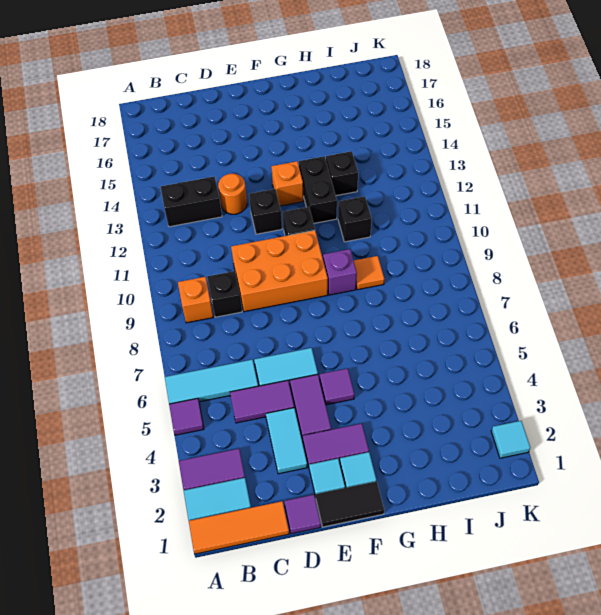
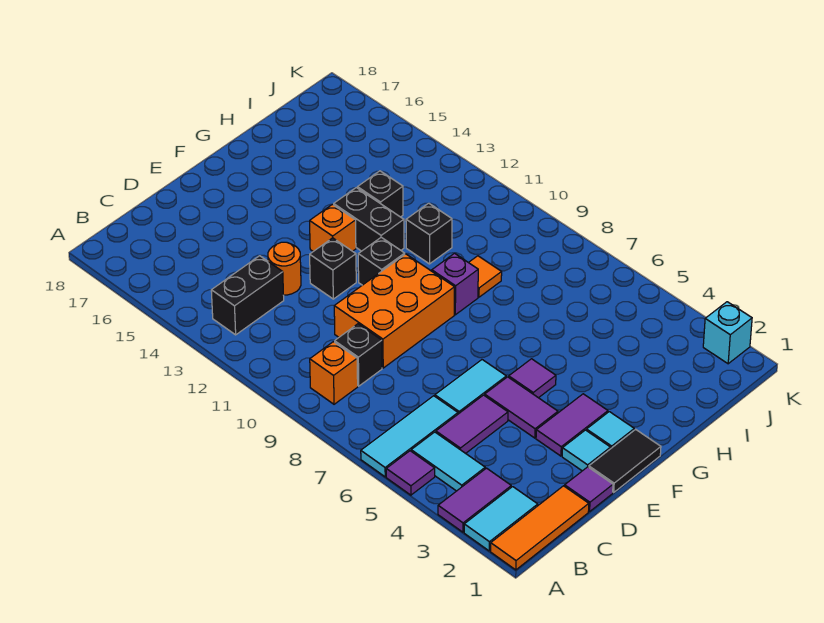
cyan tile D3:D4 level 1 -> cyan tile B4:B5 level 1
cyan tile K2 level 1 -> cyan brick K2 level 1

